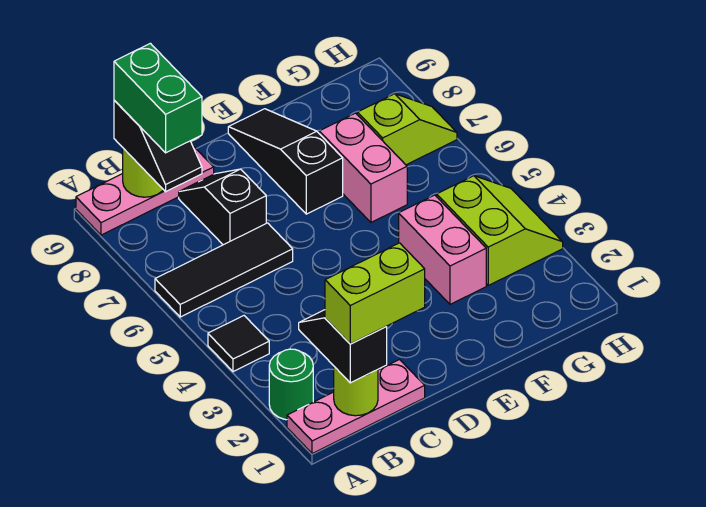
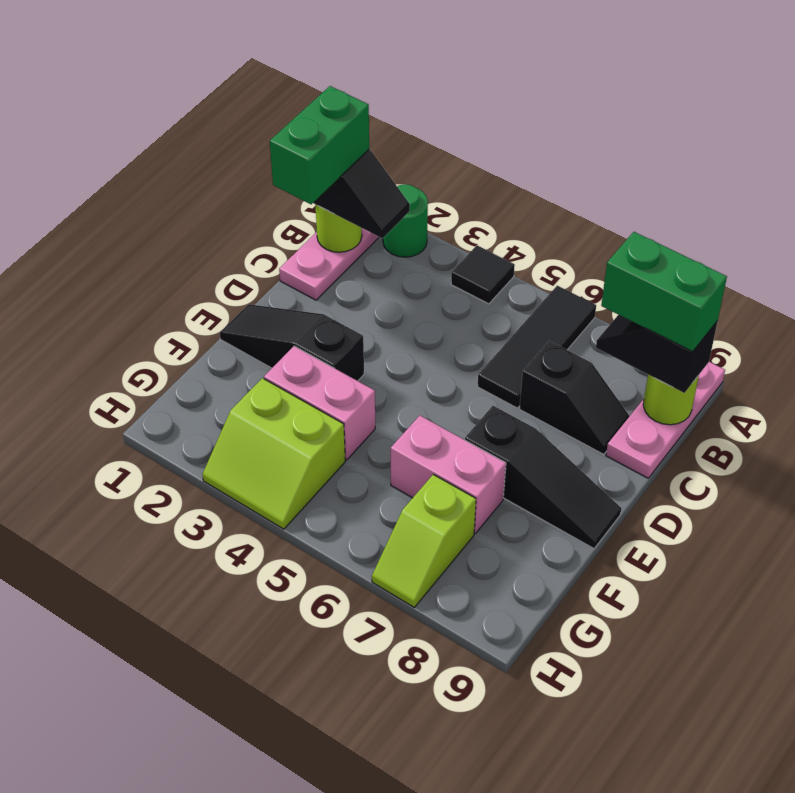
lime brick B1:C1 level 4 -> green brick B1:C1 level 4
none -> black slope E1:E3 level 1 top 3

